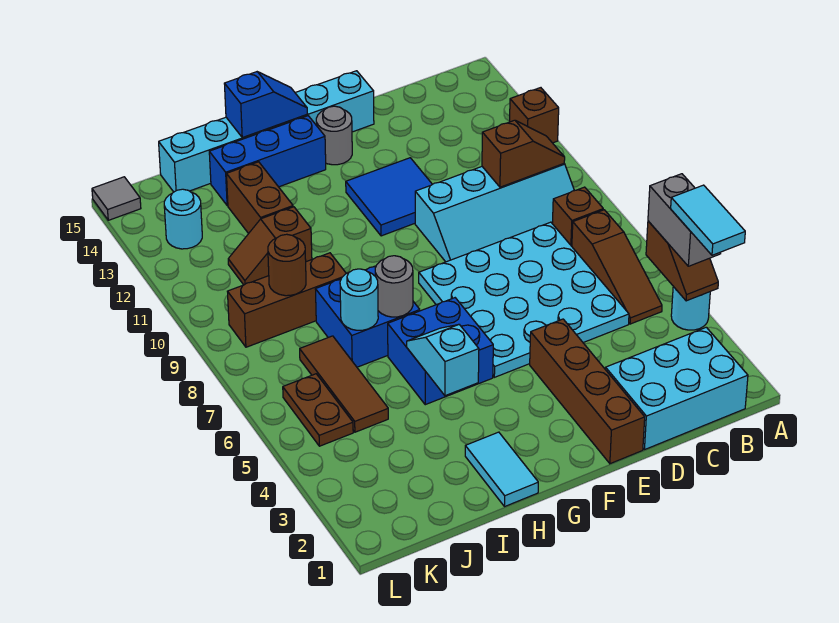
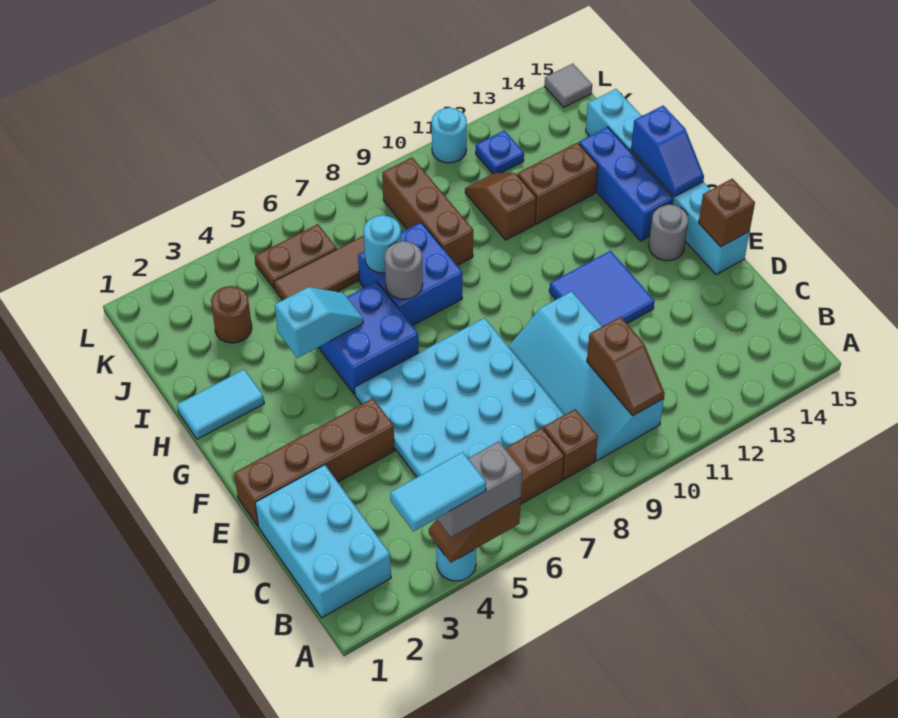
brown brick A12 level 1 -> brown brick E15 level 2
brown round brick J9 level 2 -> brown round brick J3 level 1
none -> blue plate K12 level 1
cyan round brick K13 level 1 -> cyan round brick L11 level 1

